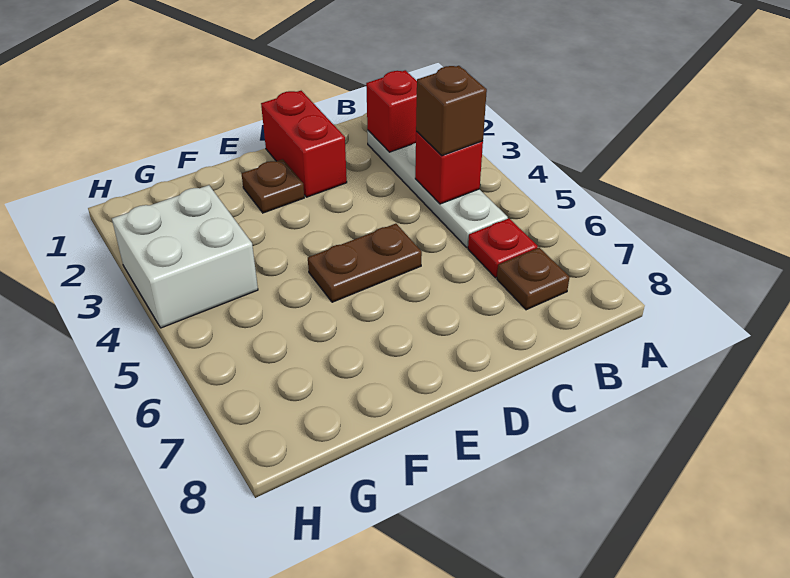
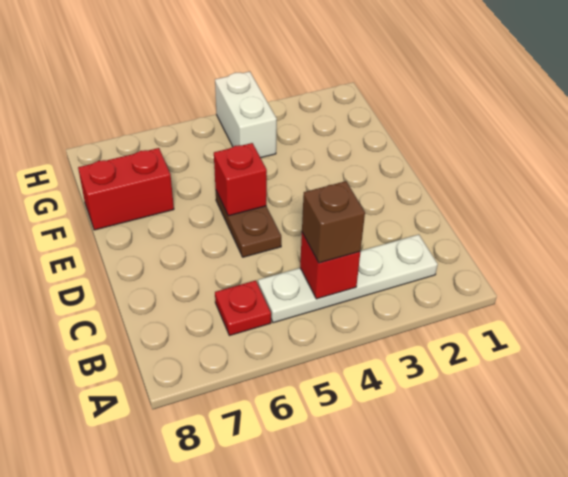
red brick B2 level 2 -> red brick E5 level 2
brown plate B7 level 1 -> none
red brick D1:D2 level 1 -> red brick F7:F8 level 1
brown plate E2 level 1 -> none
white brick G3:H4 level 1 -> white brick G4:H4 level 1

